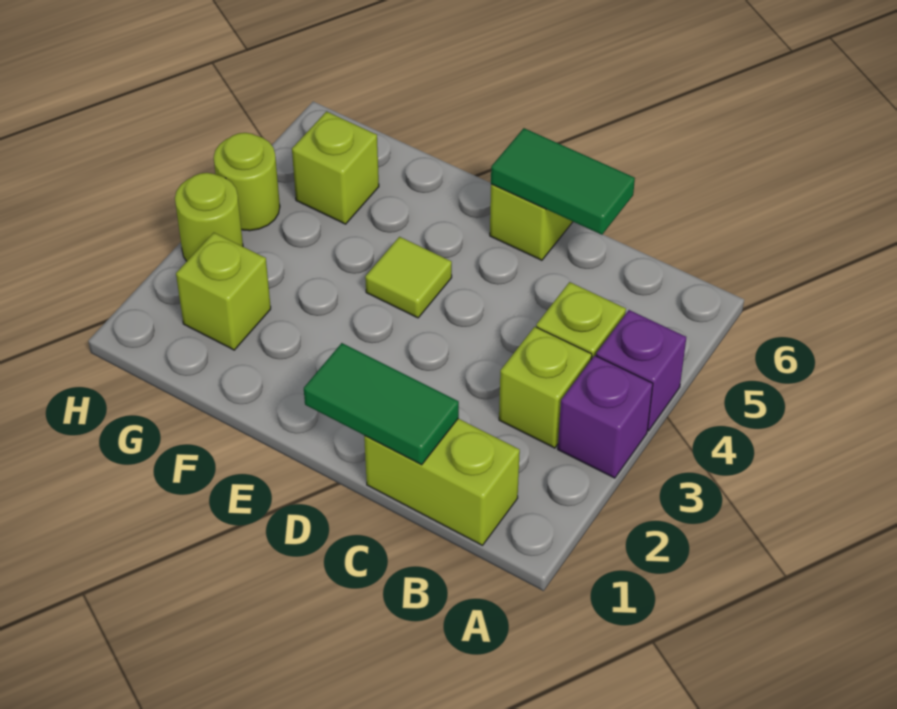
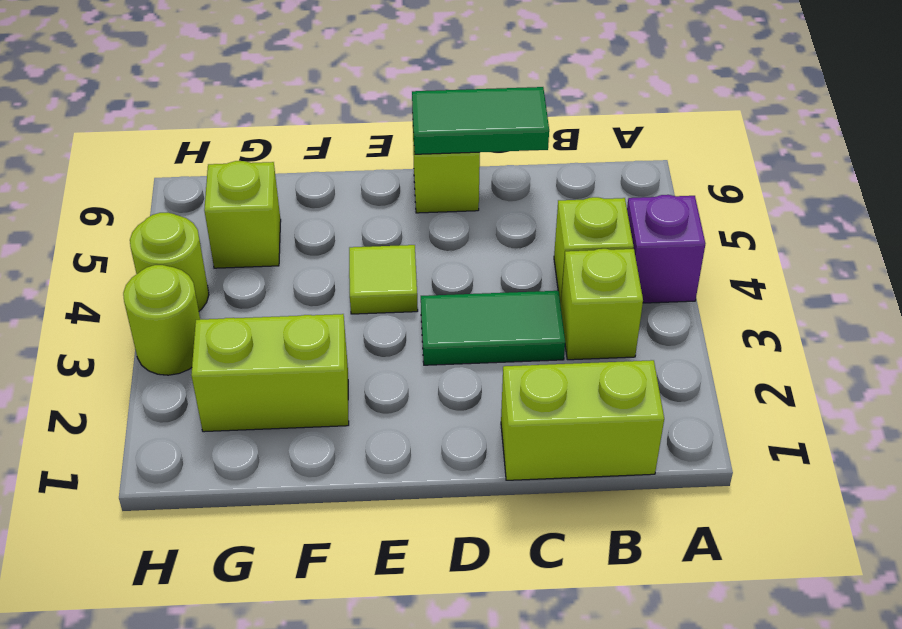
purple brick A3 level 1 -> none
green tile C1:D1 level 2 -> green tile C3:D3 level 1
lime brick G2 level 1 -> lime brick F2:G2 level 1

